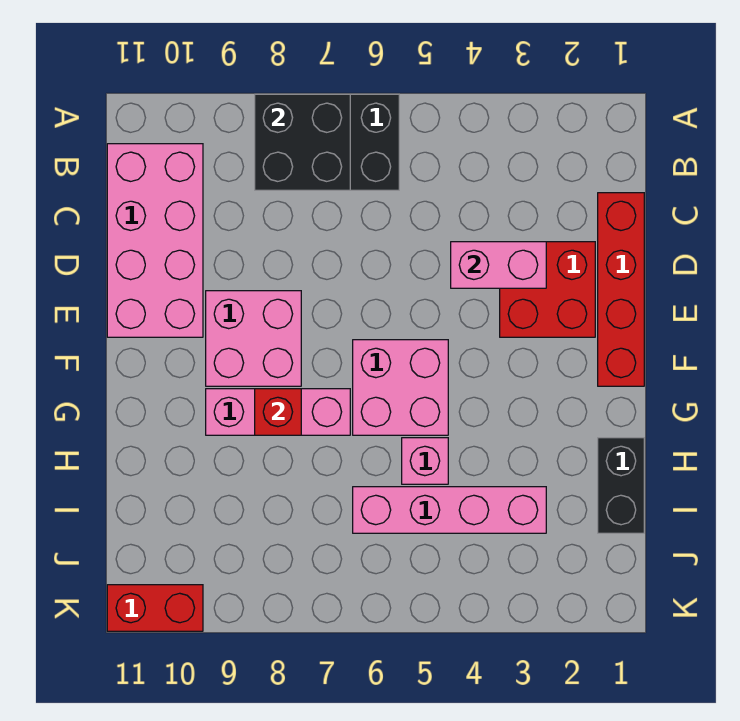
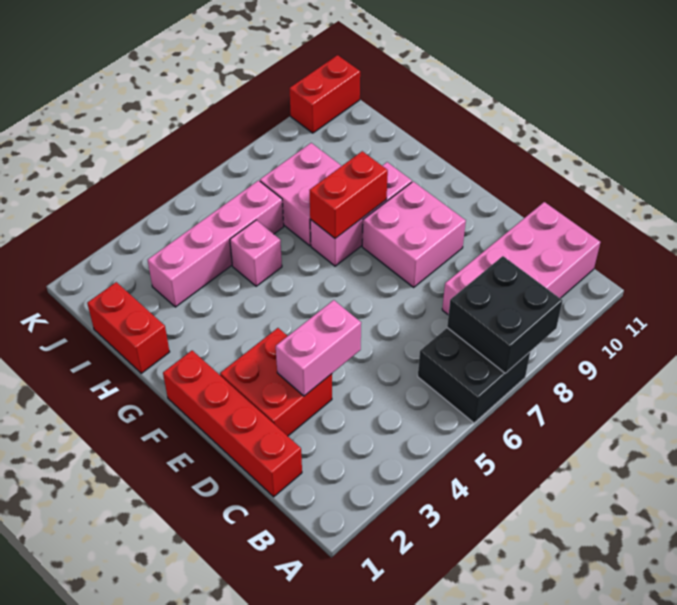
pink brick B10:E11 level 1 -> pink brick B8:C11 level 1
pink brick F5:G6 level 1 -> pink brick H7:I8 level 1
red brick G8 level 2 -> red brick G7:G8 level 2
black brick H1:I1 level 1 -> red brick H1:I1 level 1

